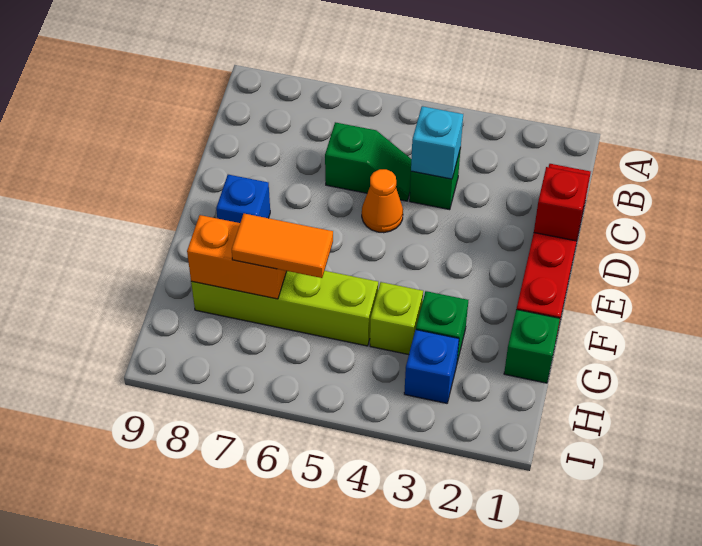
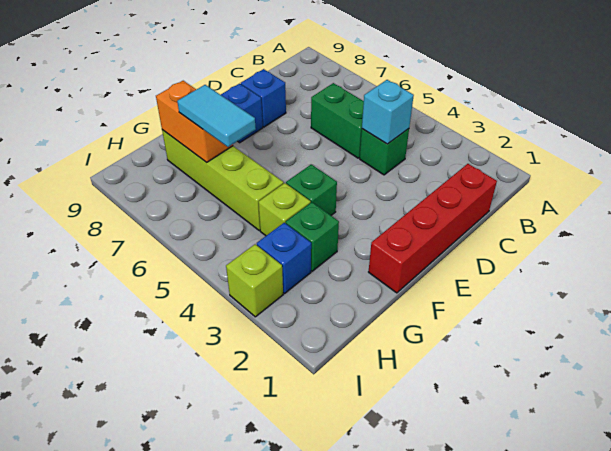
green slope C5:C6 level 1 top 6 -> green brick C5:C6 level 1
red brick D1 level 2 -> none
orange cone D5 level 1 -> none
none -> blue brick D8 level 1
green brick G1 level 1 -> green brick F4 level 1
orange tile G6:G7 level 3 -> cyan tile G6:G7 level 3
none -> lime brick I3 level 1

